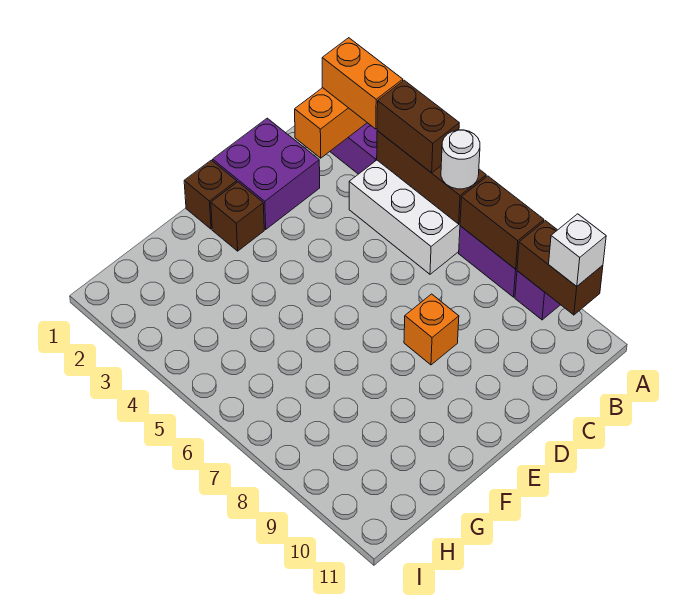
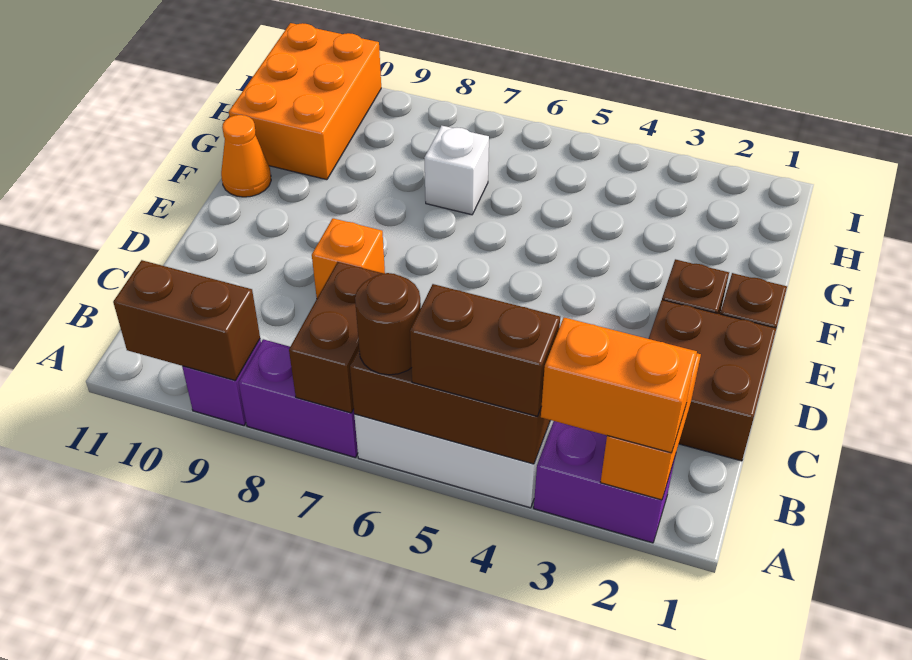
white round brick A6 level 3 -> brown round brick A6 level 3
brown brick A7:A8 level 2 -> brown brick A7:B7 level 2
white brick A10 level 3 -> white brick G7 level 1
purple brick C1:D2 level 1 -> brown brick C1:D2 level 1
none -> orange cone F11 level 1
none -> orange brick G10:I11 level 1

